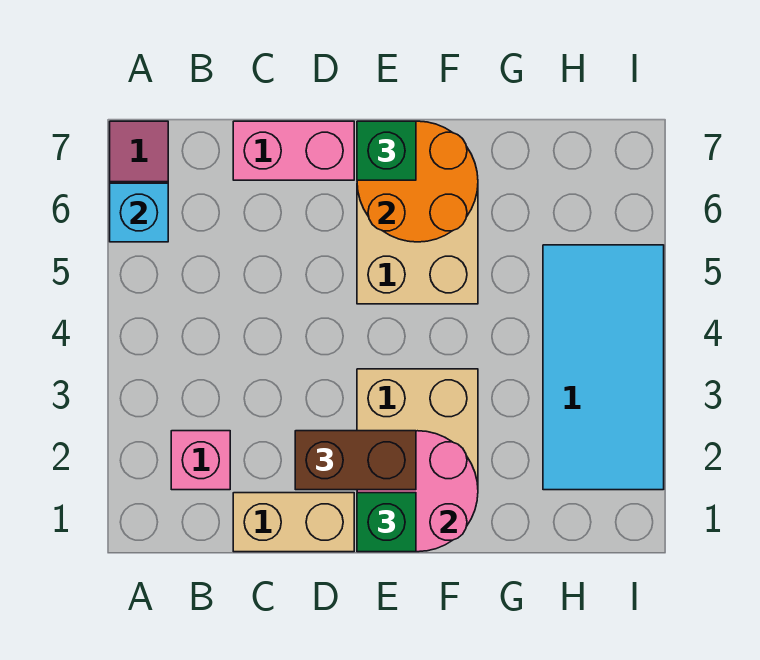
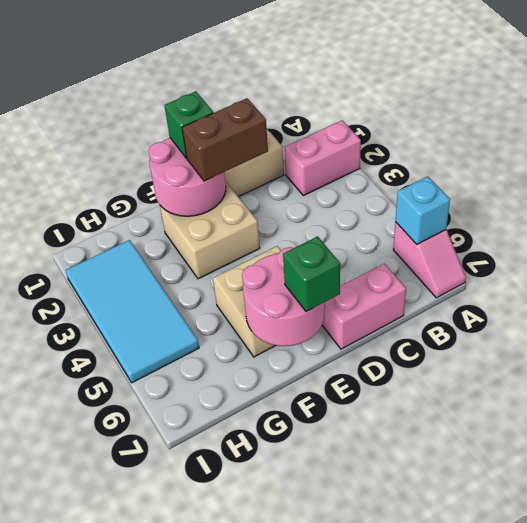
pink brick B2 level 1 -> pink brick A2:B2 level 1
orange round brick E6:F7 level 2 -> pink round brick E6:F7 level 2

